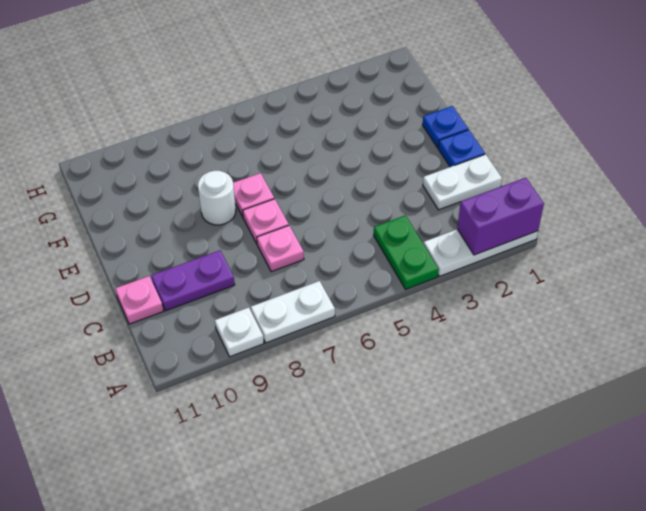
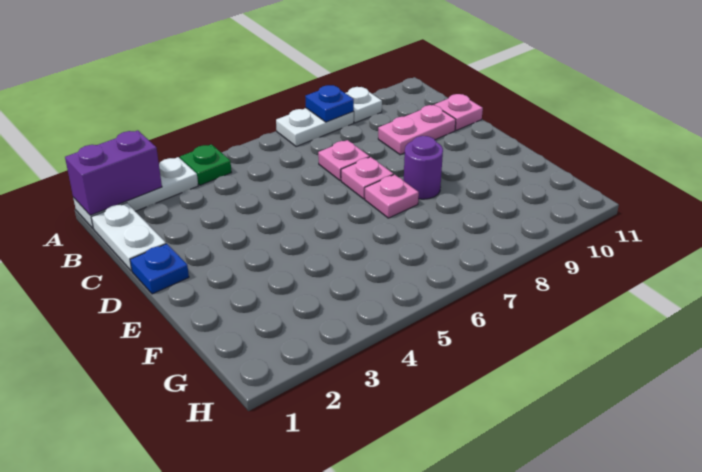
green plate A4:B4 level 1 -> green plate A4 level 1
white plate C1:C2 level 1 -> white plate B1:C1 level 1
purple plate C9:C10 level 1 -> pink plate C9:C10 level 1
blue plate E1 level 1 -> blue plate A8 level 2
white round brick E8 level 1 -> purple round brick E8 level 1

